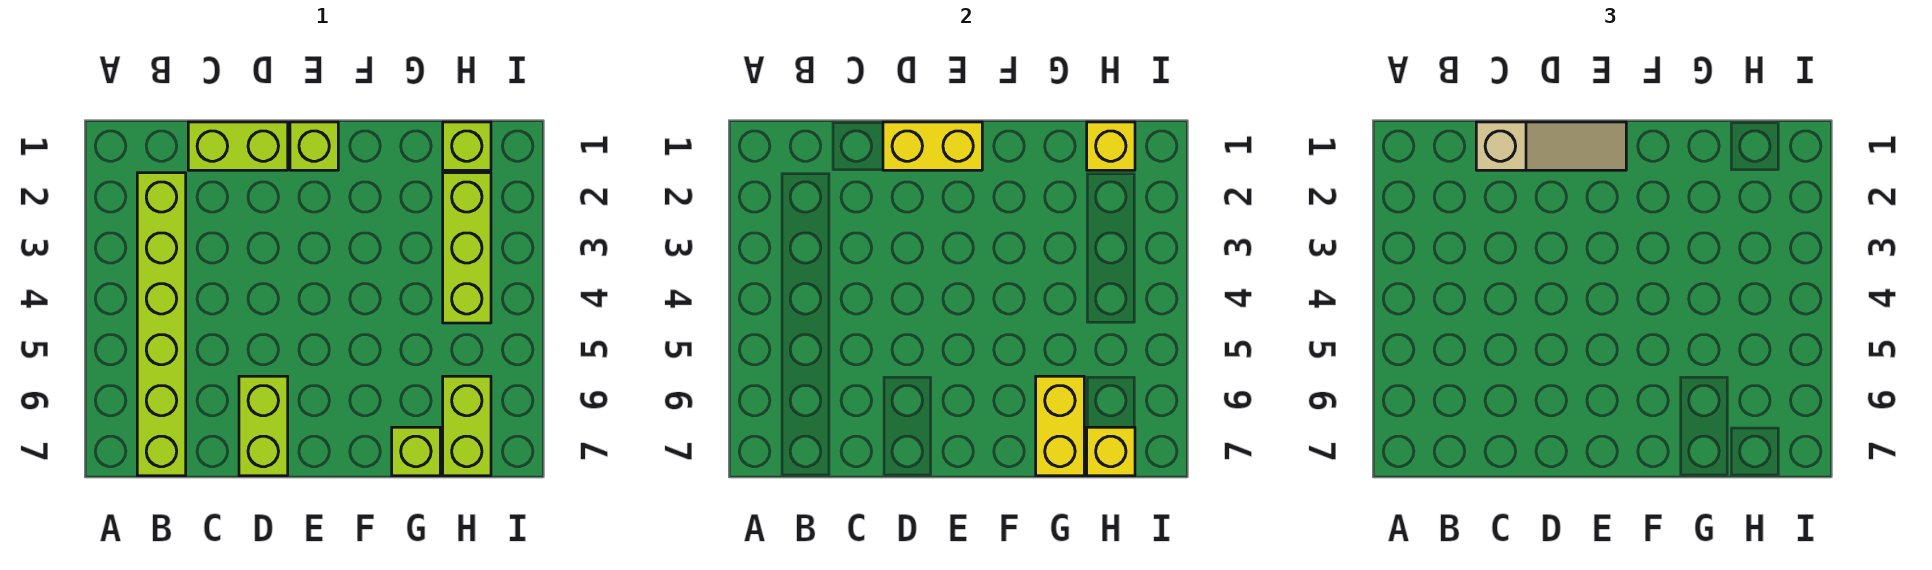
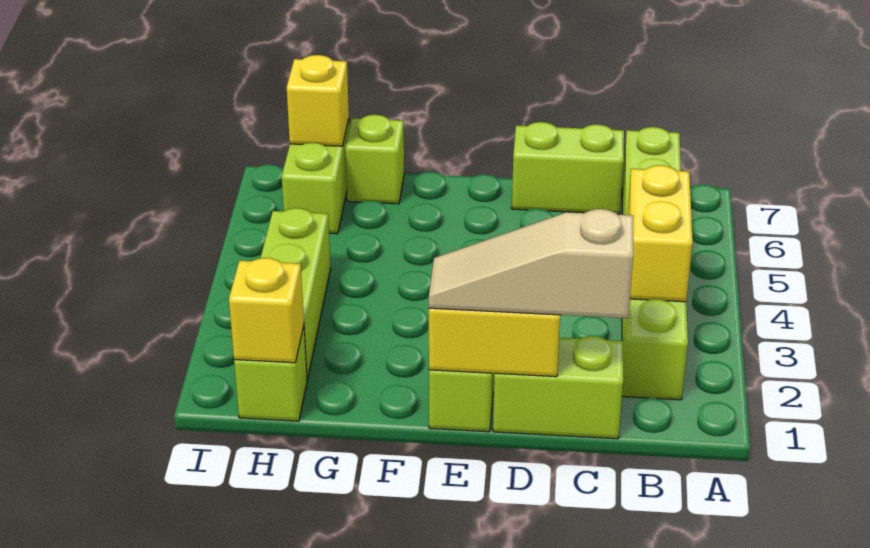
lime brick D6:D7 level 1 -> lime brick C7:D7 level 1
yellow brick G6:G7 level 2 -> yellow brick B3:B4 level 2

